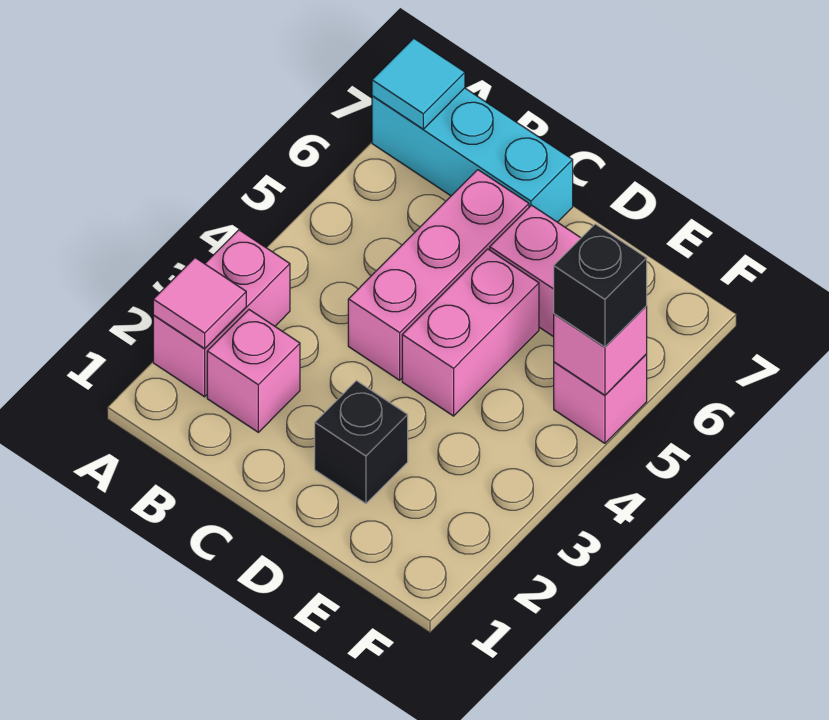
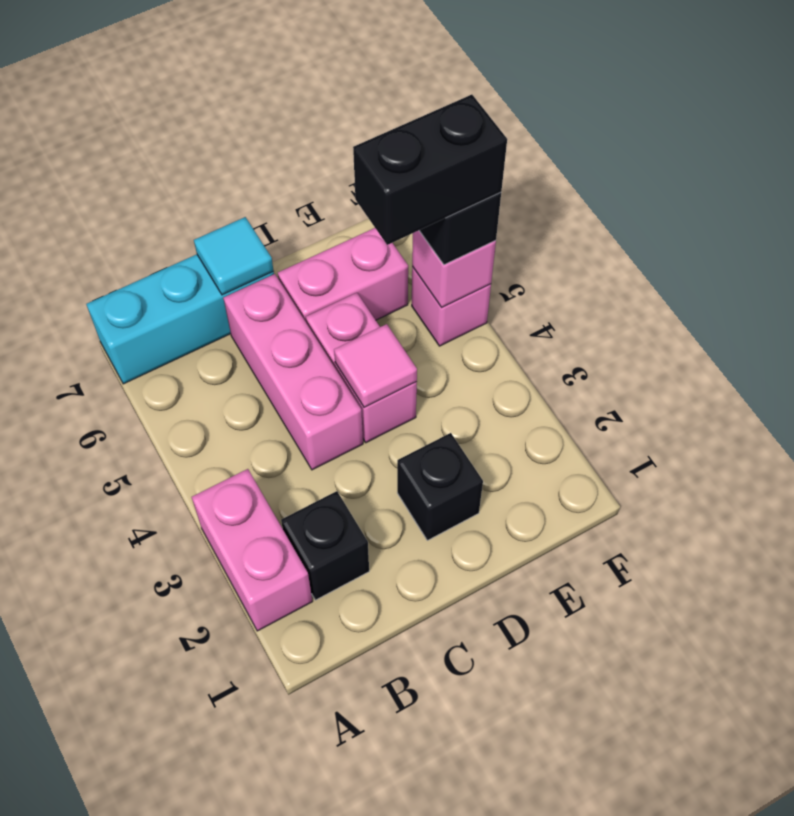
pink tile A2 level 2 -> pink tile D4 level 2
cyan tile A7 level 2 -> cyan tile C7 level 2
pink brick B2 level 1 -> black brick B2 level 1
none -> black brick E5:F5 level 4

